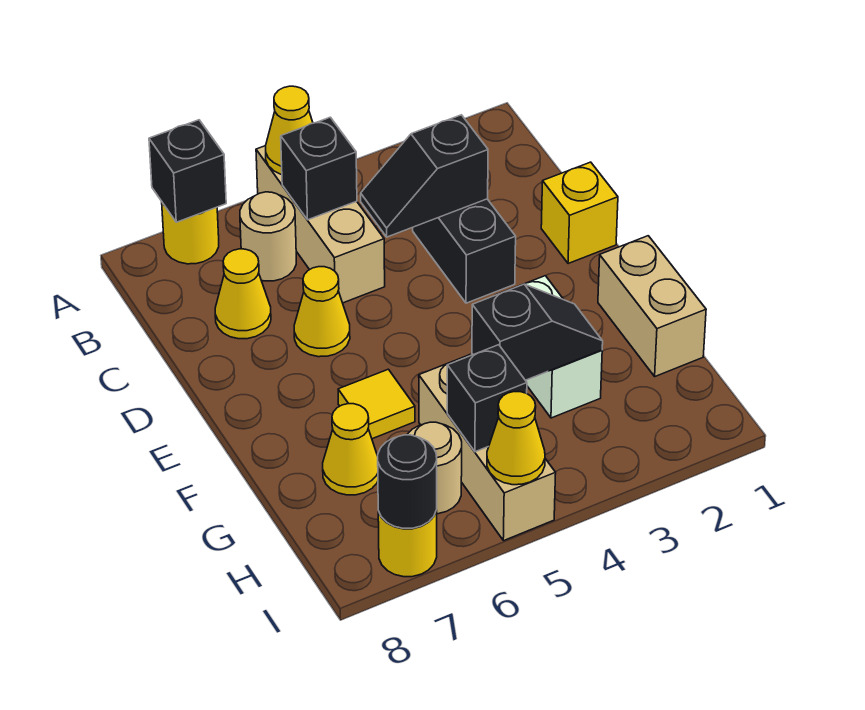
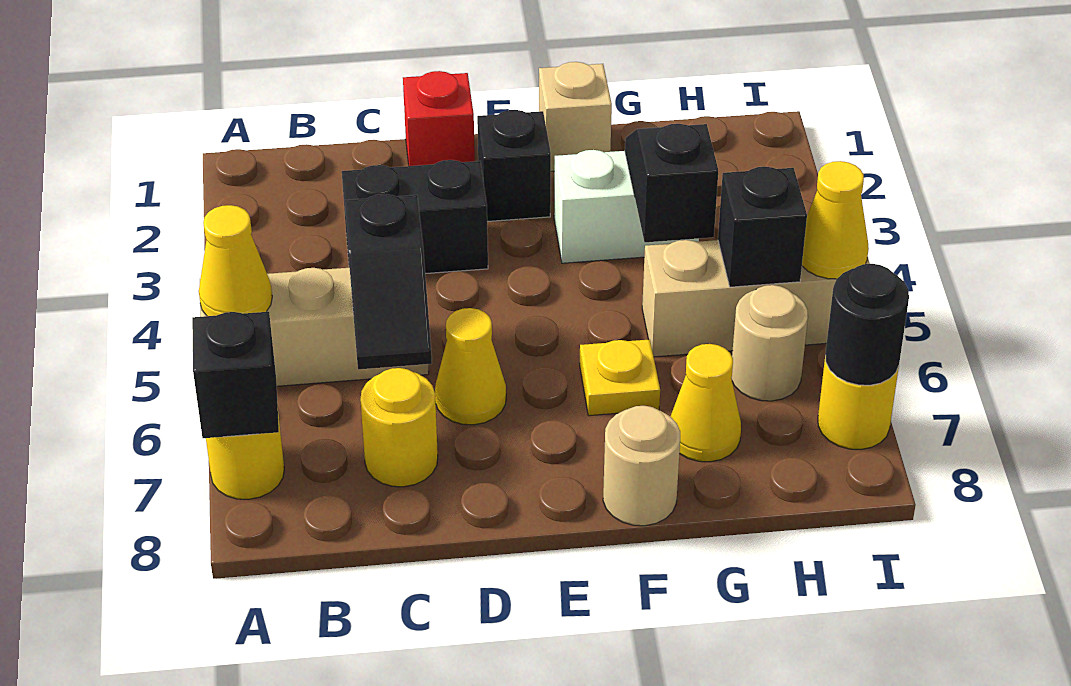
black brick B5 level 2 -> black brick E2 level 1
tan round brick B6 level 1 -> tan round brick F8 level 1
black slope C3:C4 level 2 top 3 -> black slope C5:C6 level 2 top 5
yellow cone C7 level 1 -> yellow round brick C7 level 1
yellow brick D1 level 1 -> red brick D1 level 1
tan brick F1:G1 level 1 -> tan brick F1 level 1
yellow tile F6 level 1 -> yellow plate F6 level 1

